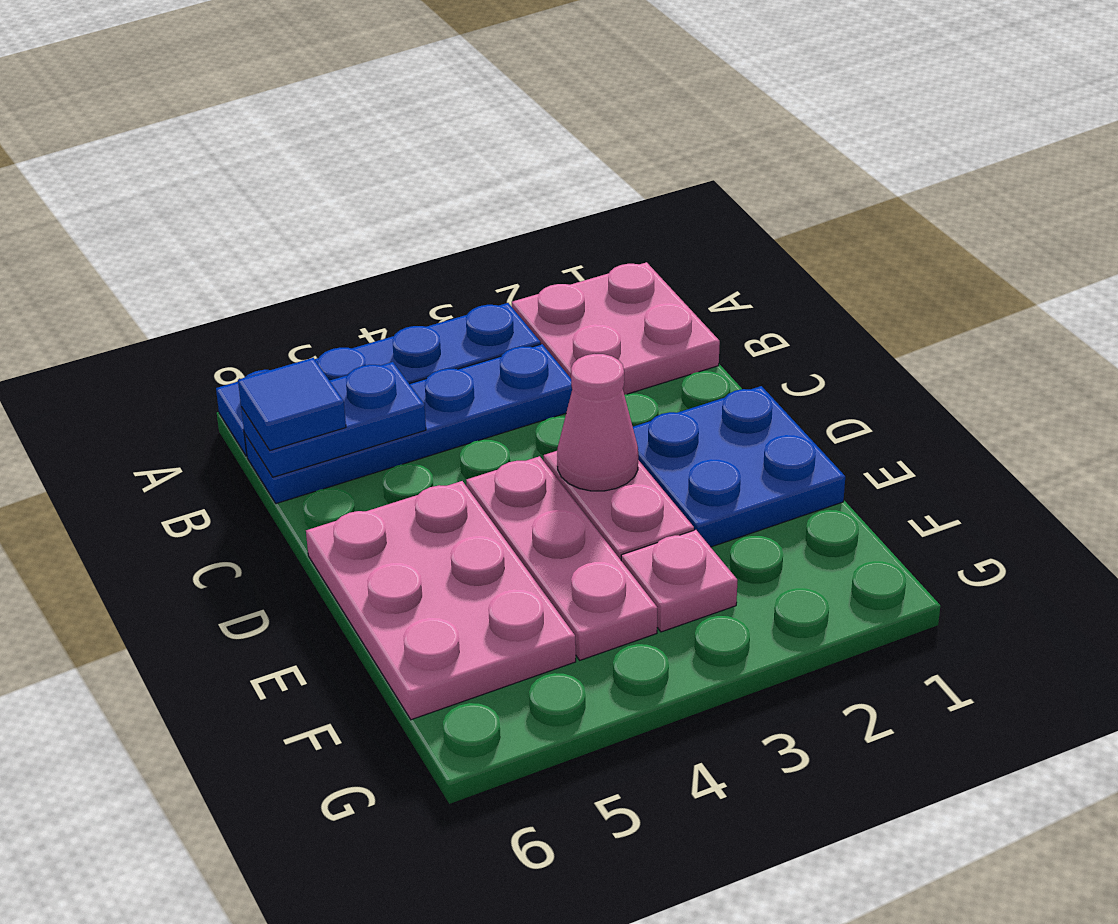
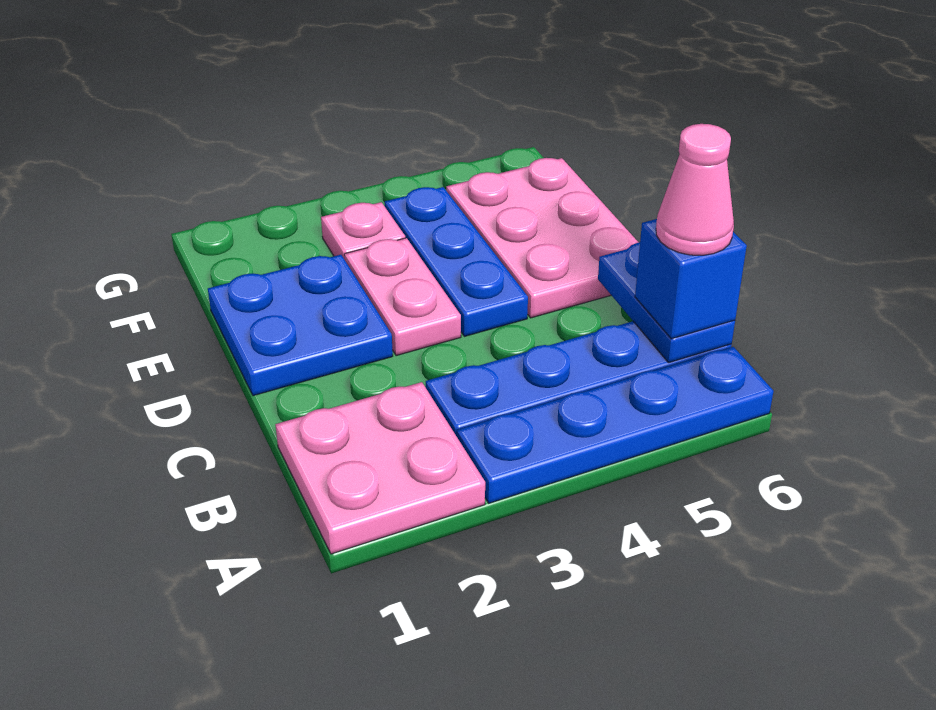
blue plate B5:B6 level 2 -> blue plate B6:C6 level 2
blue tile B6 level 3 -> blue brick B6 level 3
pink cone D3 level 2 -> pink cone B6 level 4
pink plate D4:F4 level 1 -> blue plate D4:F4 level 1

